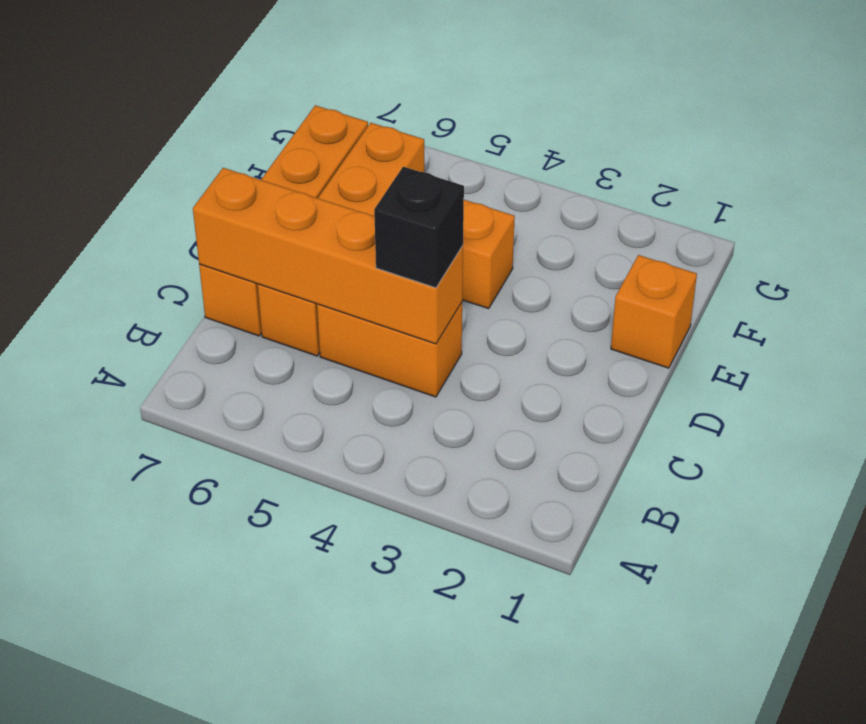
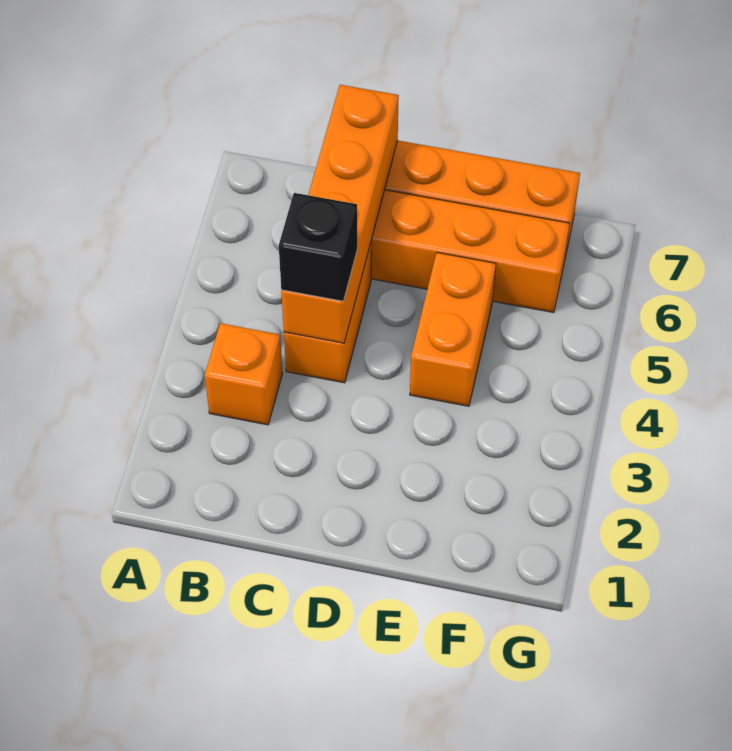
orange brick E1 level 1 -> orange brick B3 level 1

